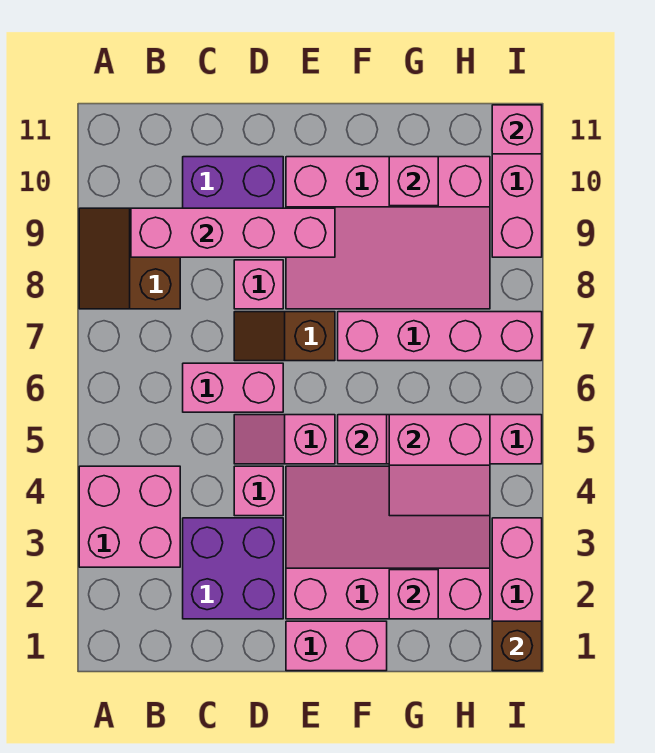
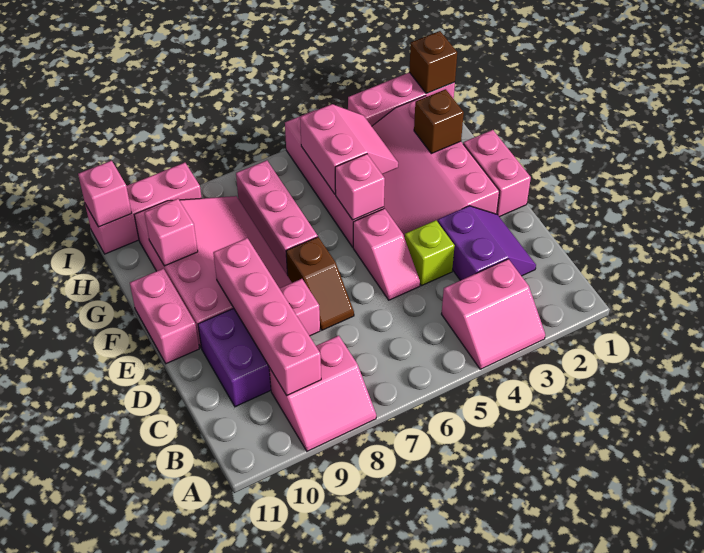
pink brick A3:B4 level 1 -> pink slope A3:B4 level 1 top B
brown slope A8:B9 level 1 top B -> pink slope A8:B9 level 1 top B
purple brick C2:D3 level 1 -> purple slope C2:D3 level 1 top 3
pink brick C6:D6 level 1 -> pink brick E11:F11 level 1
pink brick D4 level 1 -> lime brick D4 level 1
pink brick F7:I7 level 1 -> pink brick F7:H7 level 1
pink brick G2 level 2 -> brown brick G2 level 2

